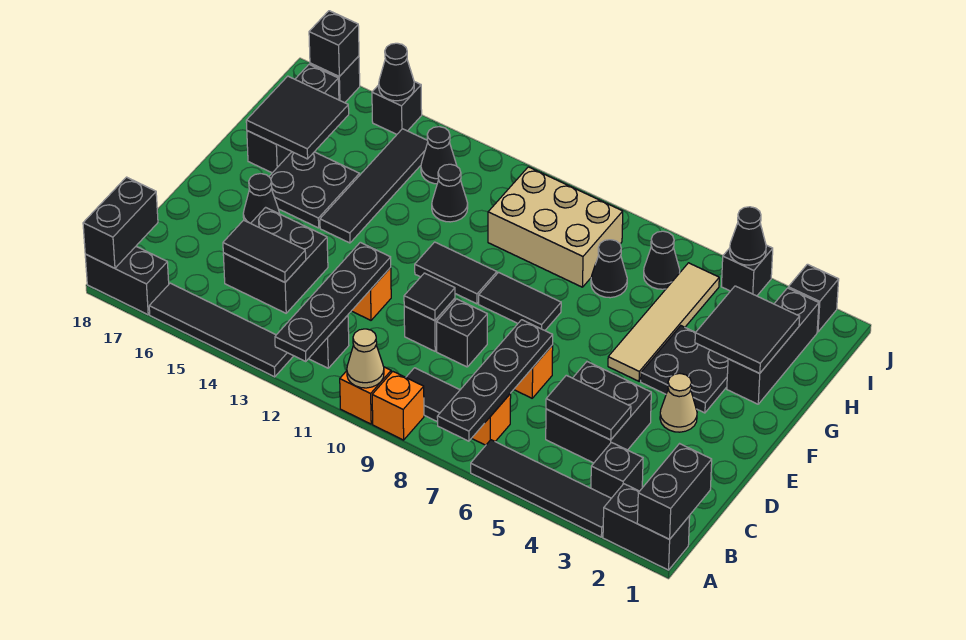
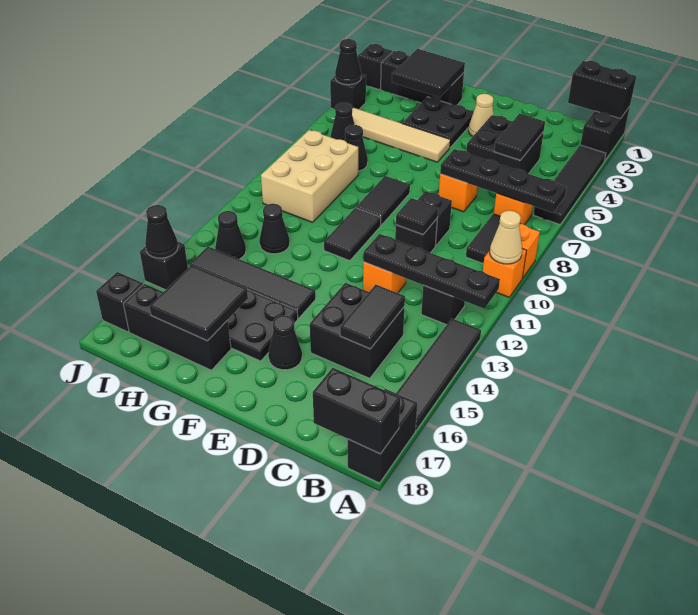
black brick B3 level 1 -> none
black brick J17 level 2 -> none

